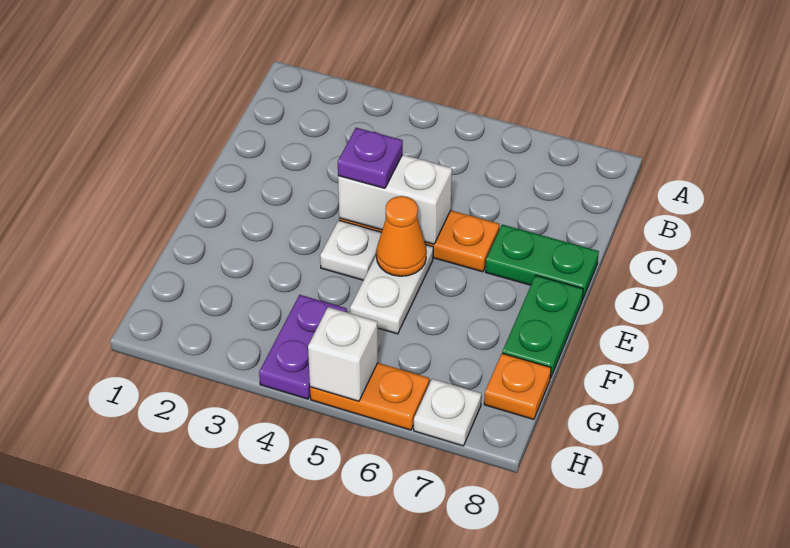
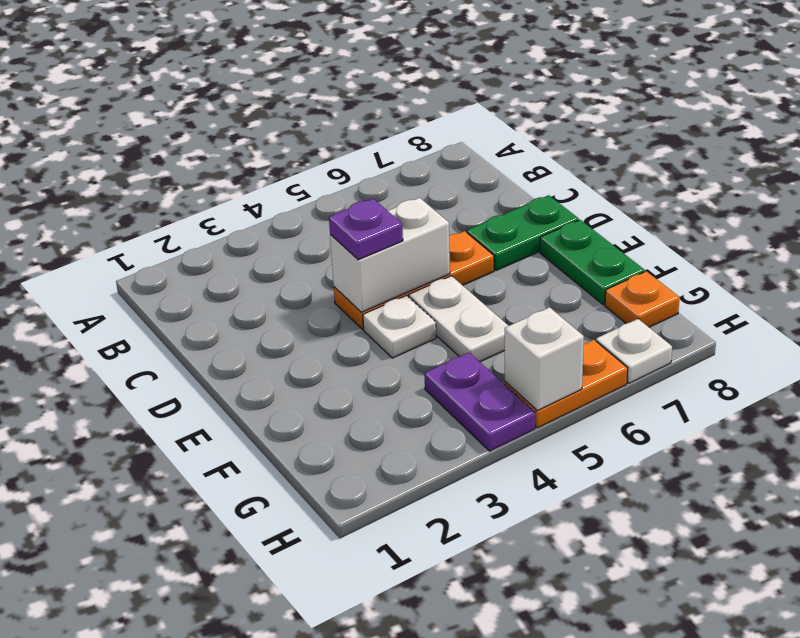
orange cone E5 level 2 -> none

